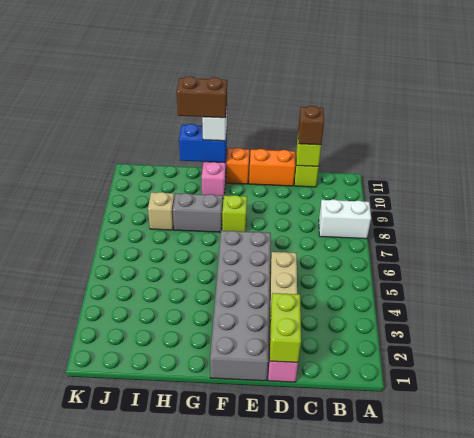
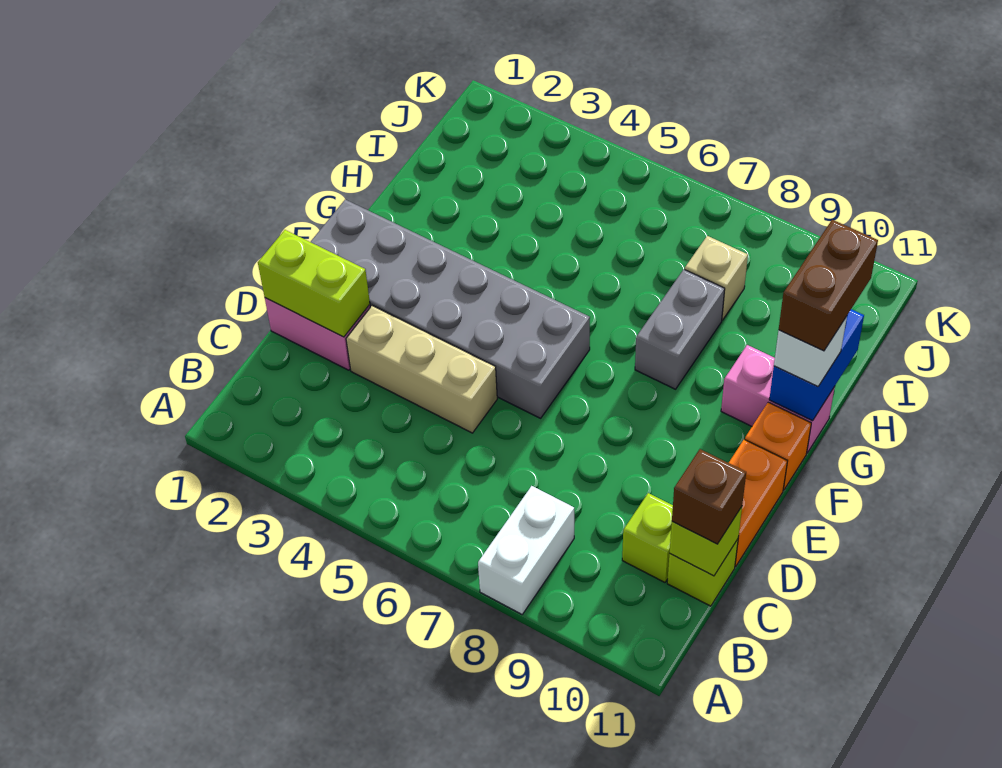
lime brick F8 level 1 -> lime brick C10 level 1

